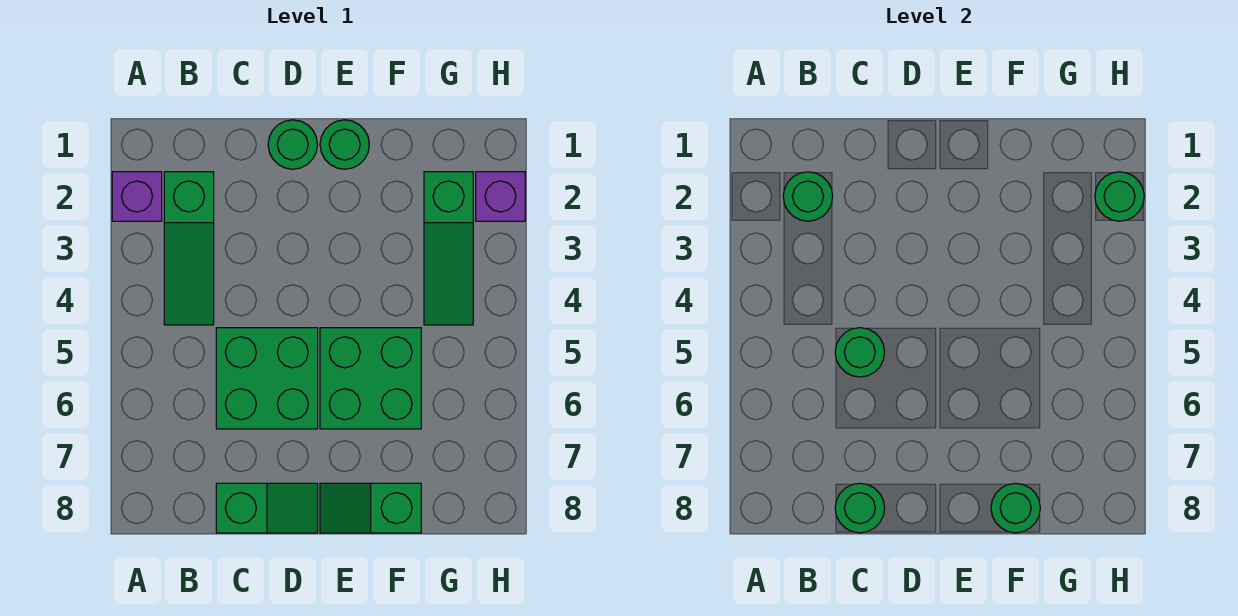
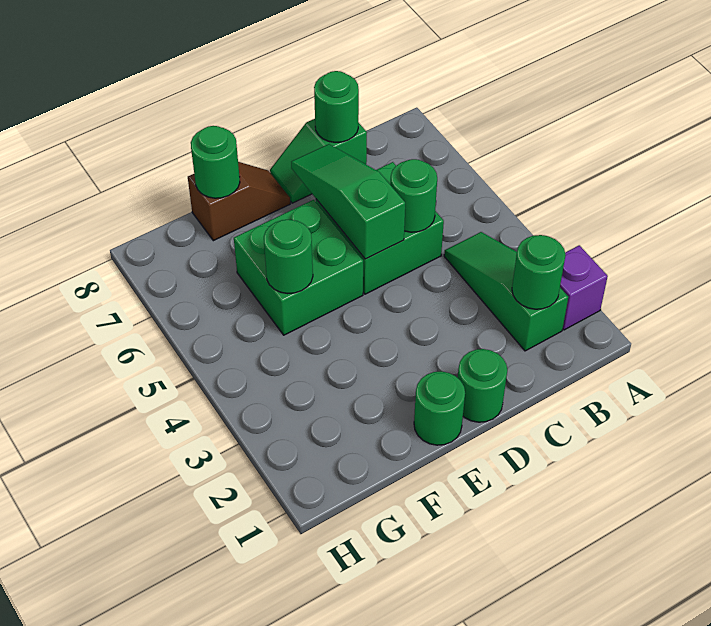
green slope E8:F8 level 1 top F -> brown slope E8:F8 level 1 top F
green slope G2:G4 level 1 top 2 -> green slope D5:D7 level 2 top 5
purple brick H2 level 1 -> none
green round brick H2 level 2 -> green round brick F5 level 2

